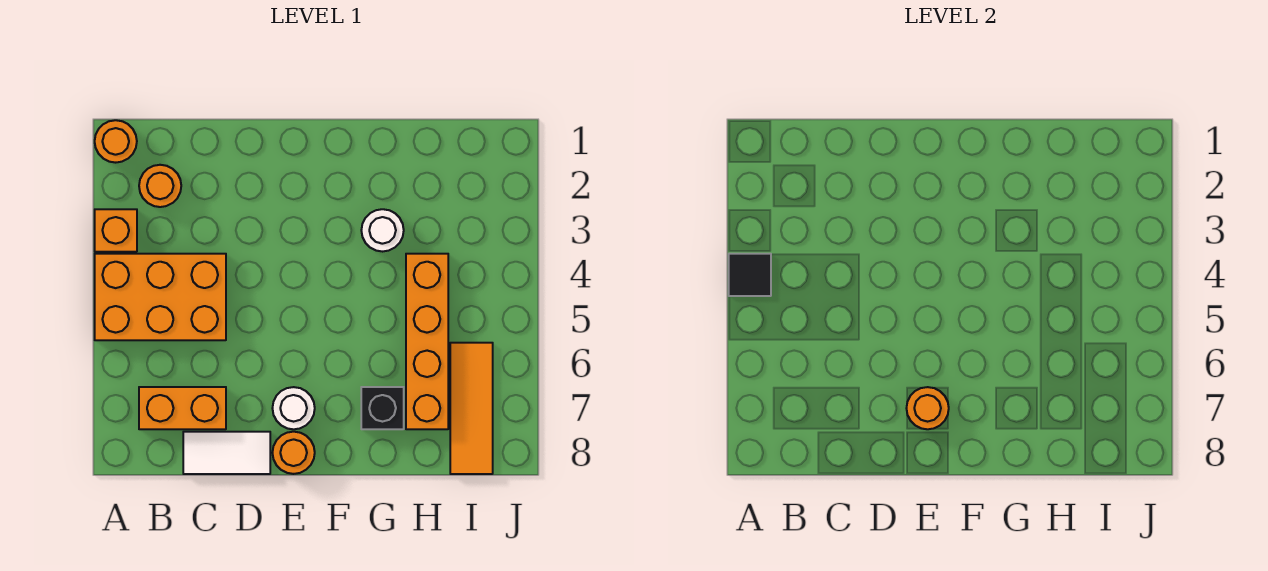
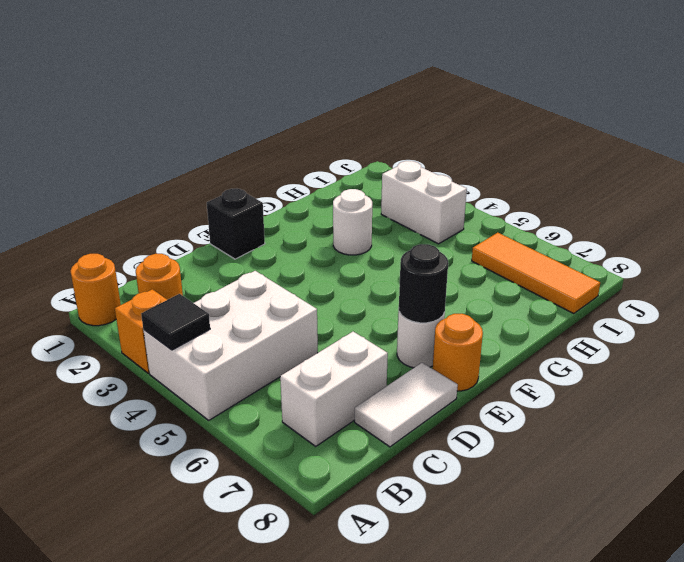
orange brick A4:C5 level 1 -> white brick A4:C5 level 1
orange brick B7:C7 level 1 -> white brick B7:C7 level 1
orange round brick E7 level 2 -> black round brick E7 level 2
black brick G7 level 1 -> black brick E1 level 1
orange brick H4:H7 level 1 -> none
none -> white brick I3:I4 level 1

